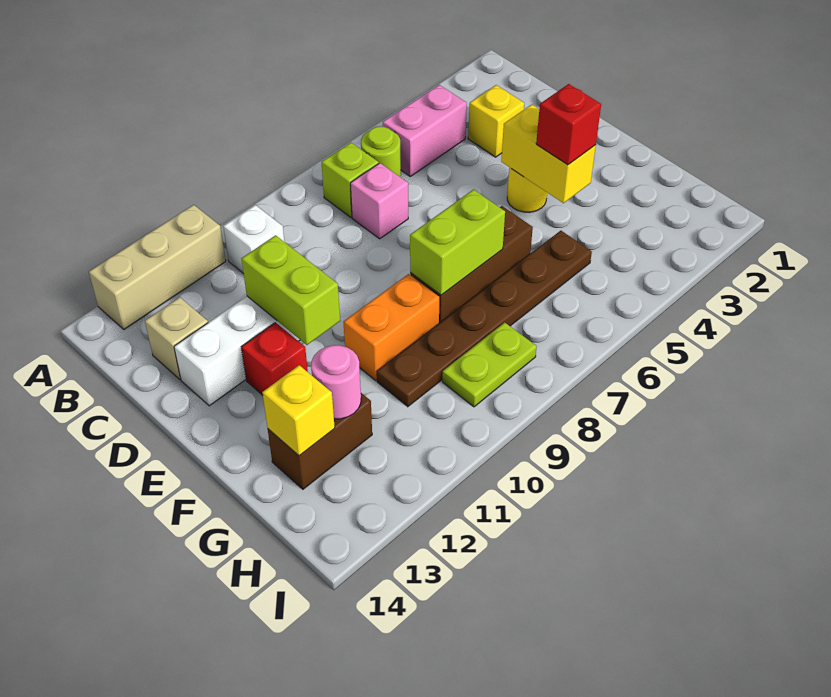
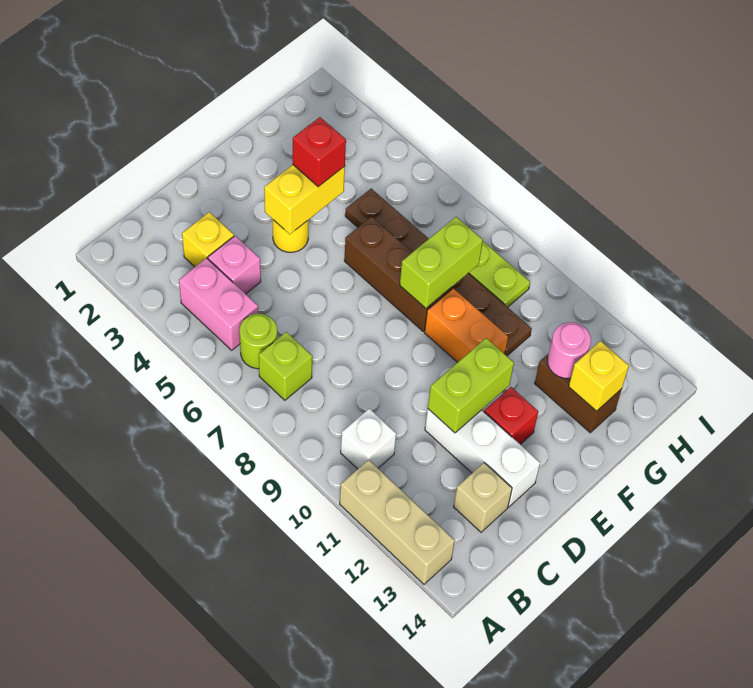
pink brick C7 level 1 -> pink brick C4 level 1
lime brick F7:F8 level 2 -> lime brick F8:G8 level 2

